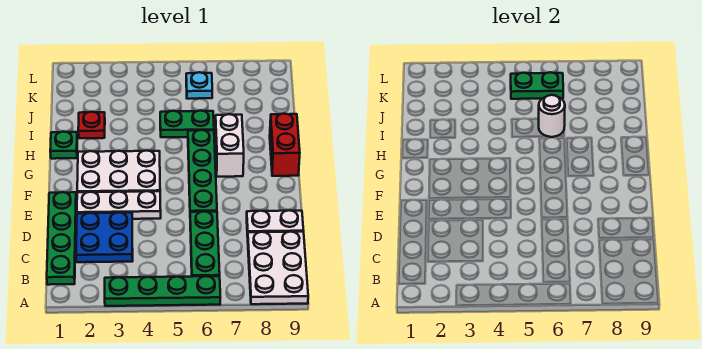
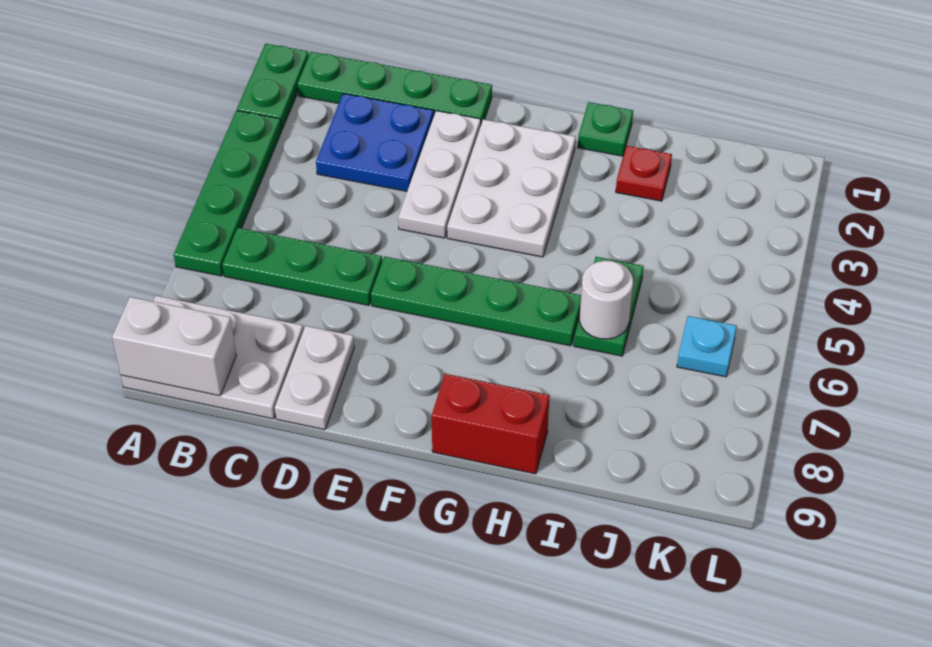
white brick G7:H7 level 1 -> white brick A9:B9 level 2
green plate K5:K6 level 2 -> green plate A1:A2 level 1

